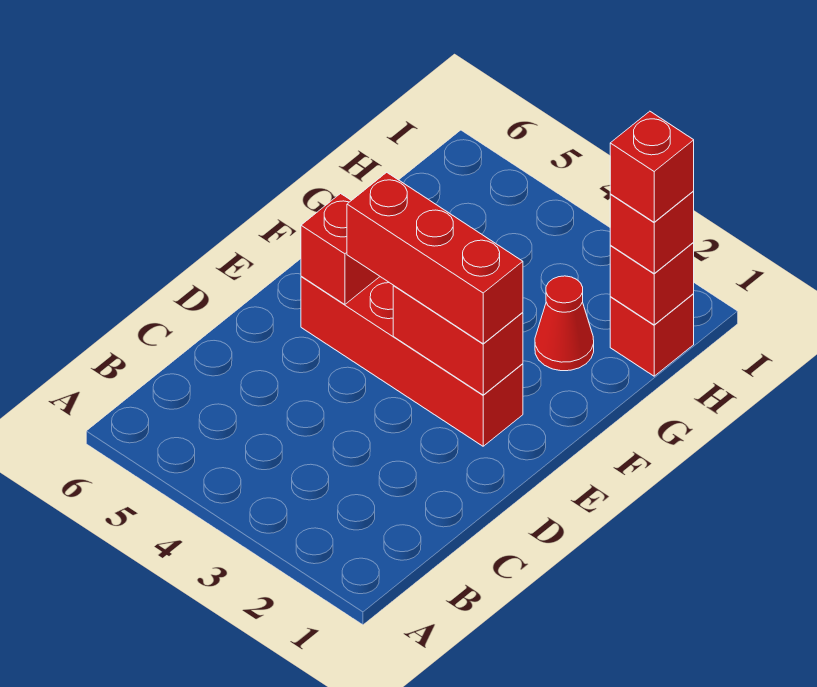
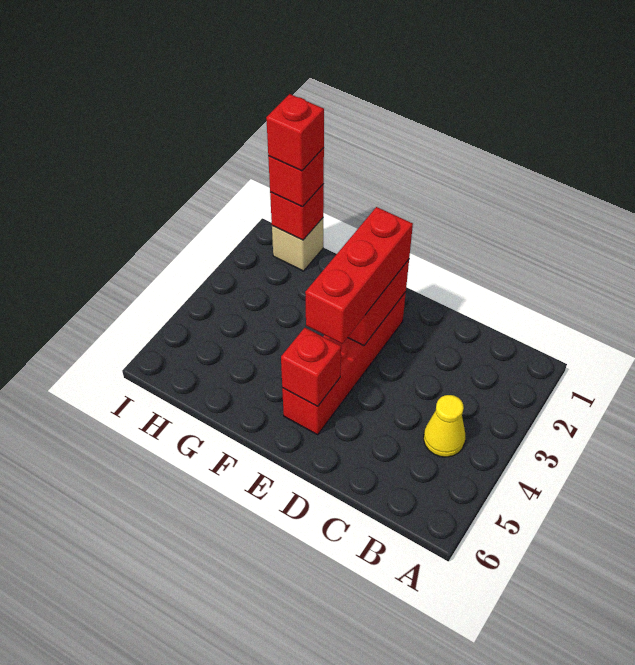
none -> yellow cone B4 level 1
red cone G2 level 1 -> none
red brick H1 level 1 -> tan brick H1 level 1

